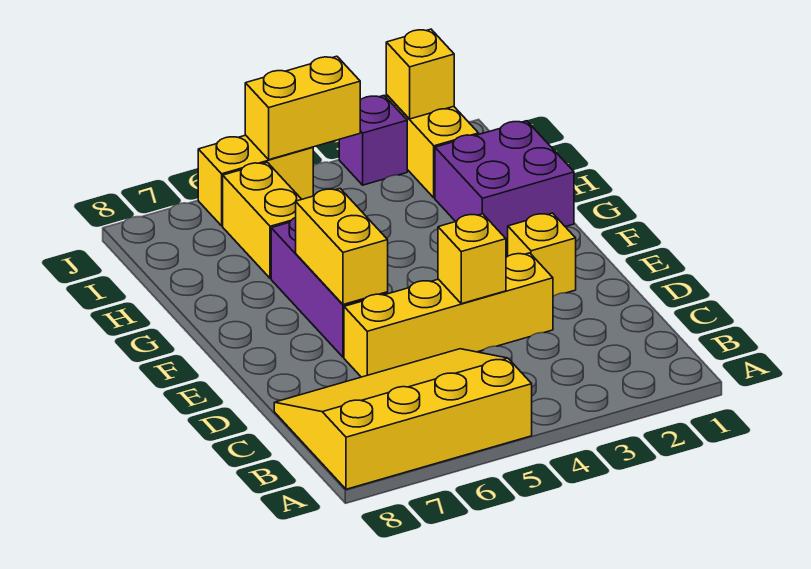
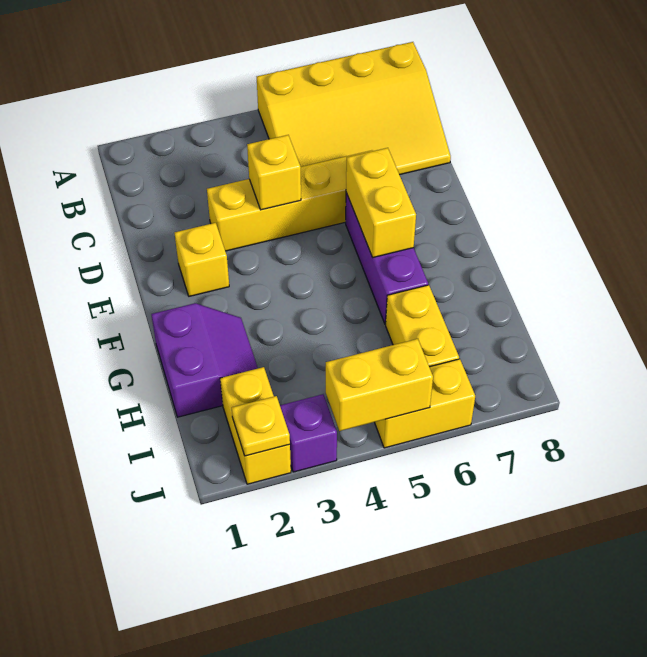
purple brick G1:H2 level 1 -> purple slope G1:H2 level 1 top 1
yellow brick J2 level 2 -> yellow plate J2 level 2

